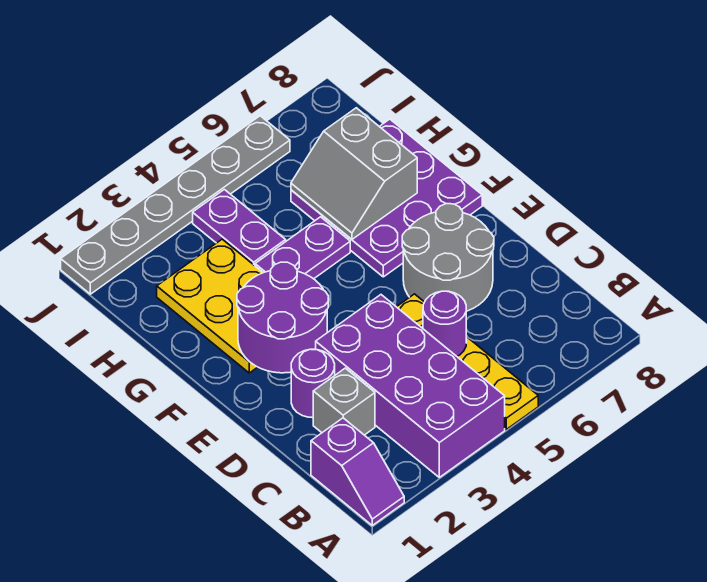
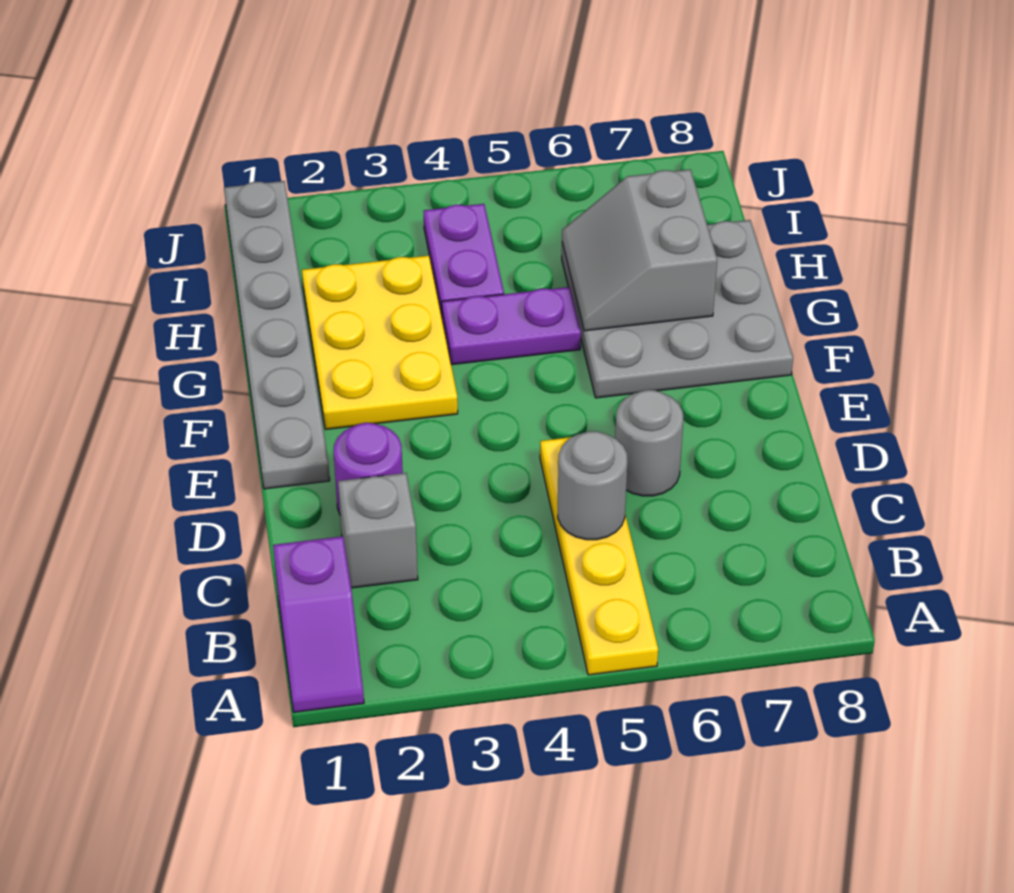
purple brick A3:D4 level 1 -> none
purple round brick C5 level 2 -> grey round brick C5 level 2
grey round brick D6:E7 level 1 -> grey round brick D6 level 1
purple round brick E2:F3 level 2 -> none
purple plate F6:H8 level 1 -> grey plate F6:H8 level 1
grey plate J1:J6 level 1 -> grey plate E1:J1 level 1

